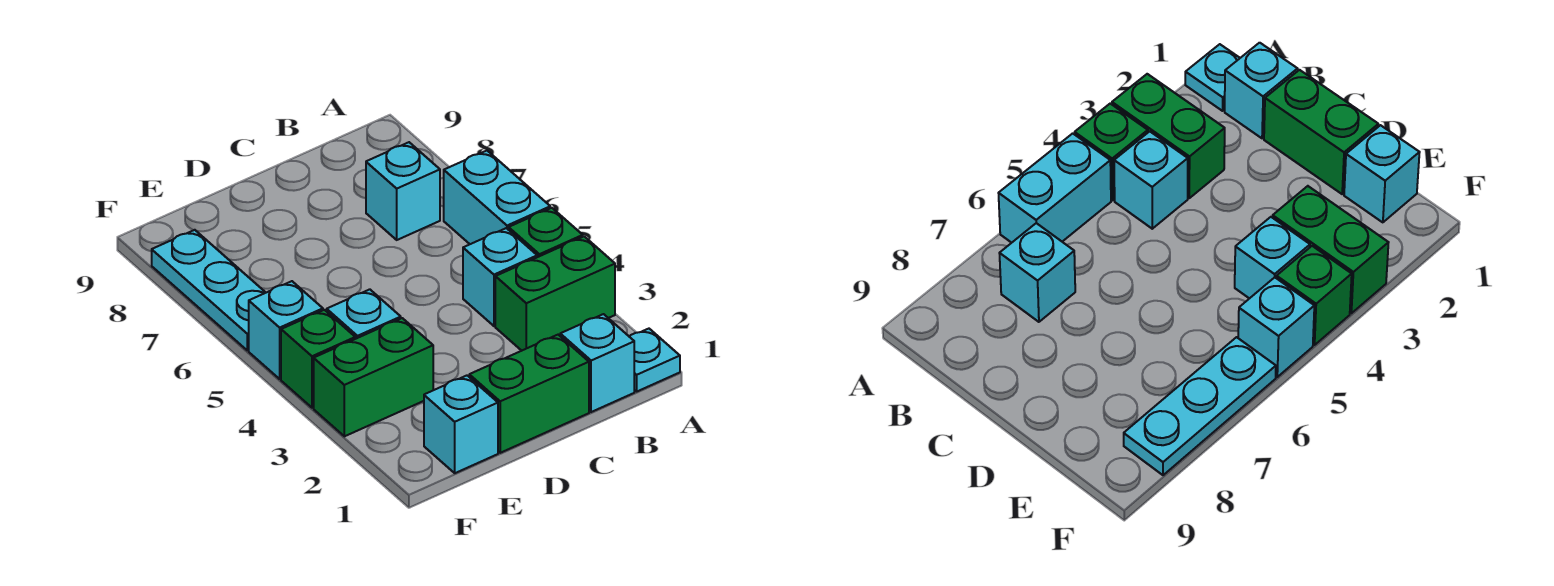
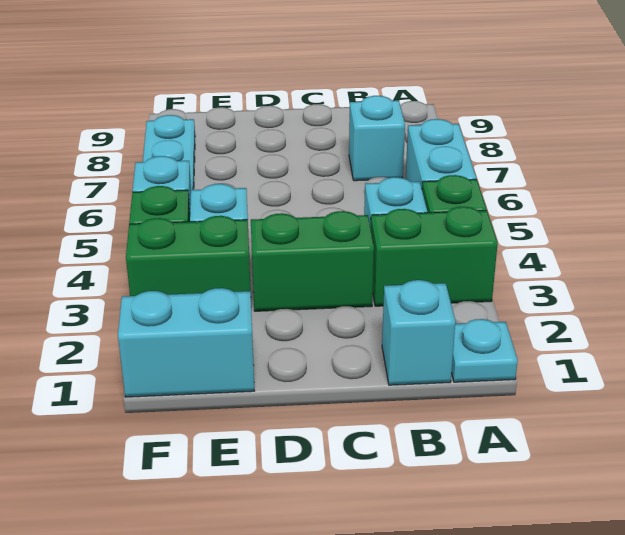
green brick C1:D1 level 1 -> green brick C3:D3 level 1
cyan brick E1 level 1 -> cyan brick E1:F1 level 1

